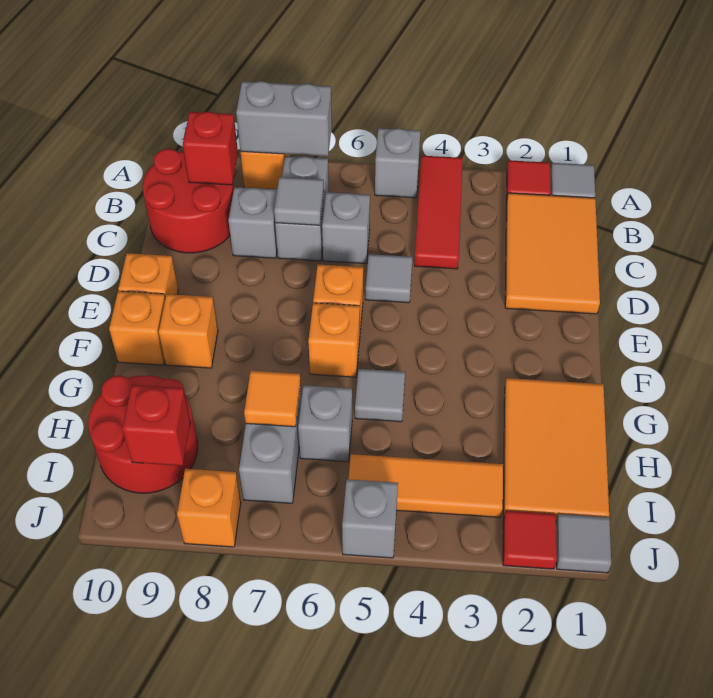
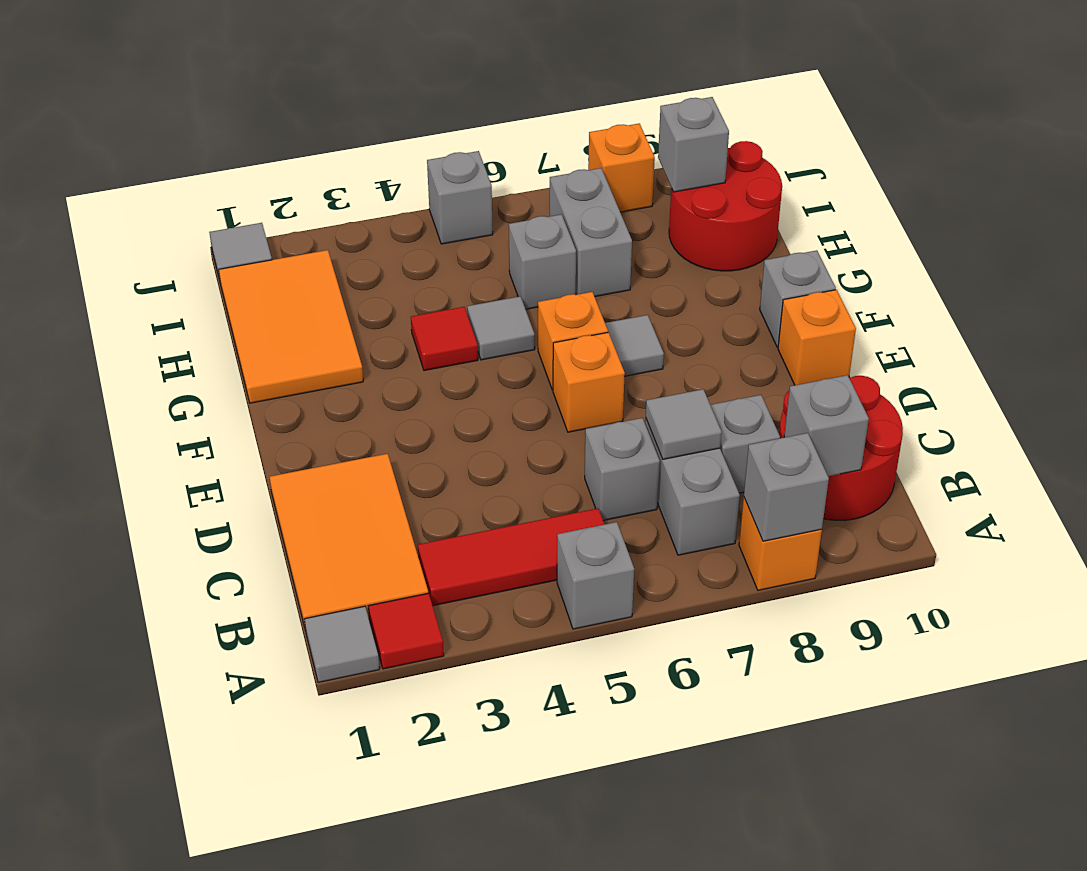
red tile A4:C4 level 1 -> red tile B3:B5 level 1
grey brick A7:A8 level 2 -> grey brick A8 level 2
red brick B9 level 2 -> grey brick B9 level 2
grey tile D5 level 1 -> grey tile F7 level 1
orange brick F9 level 1 -> none
orange brick F10 level 1 -> grey brick F10 level 1
orange tile H7 level 2 -> none
orange tile I3:I5 level 1 -> none
red brick I9 level 2 -> grey brick I9 level 2
red tile J2 level 1 -> red tile G4 level 1

